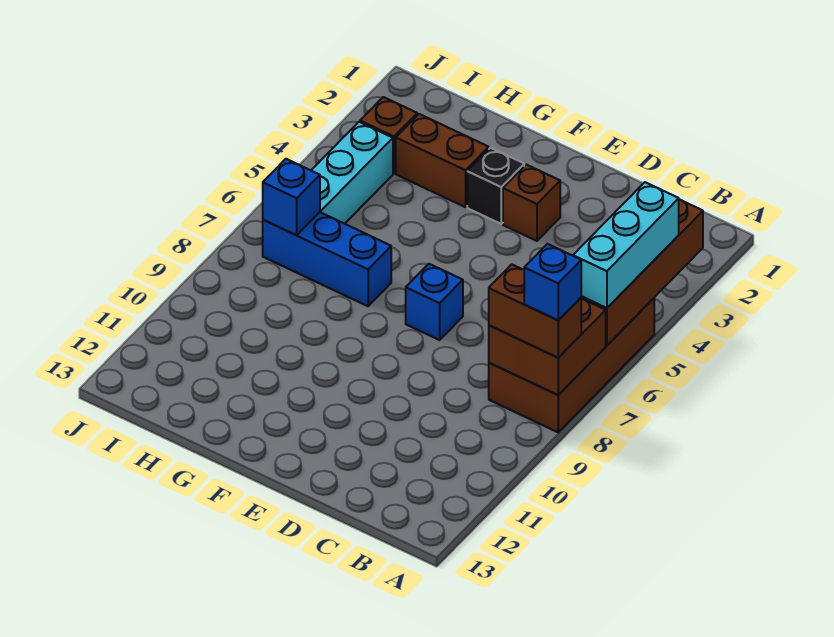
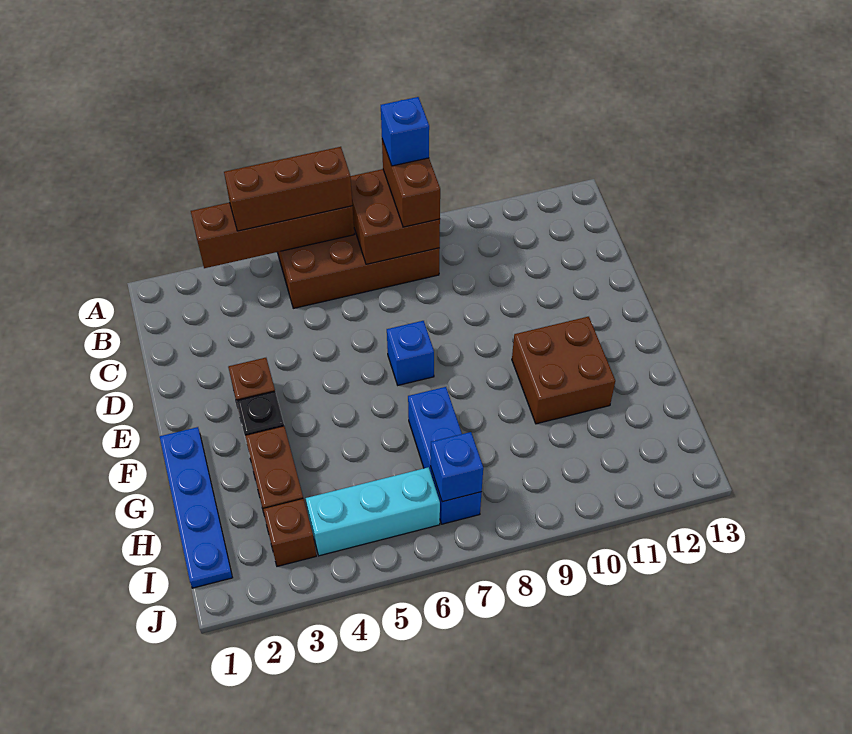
cyan brick A4:A6 level 3 -> brown brick A4:A6 level 3
none -> blue plate F1:I1 level 1
none -> brown brick F10:G11 level 1

